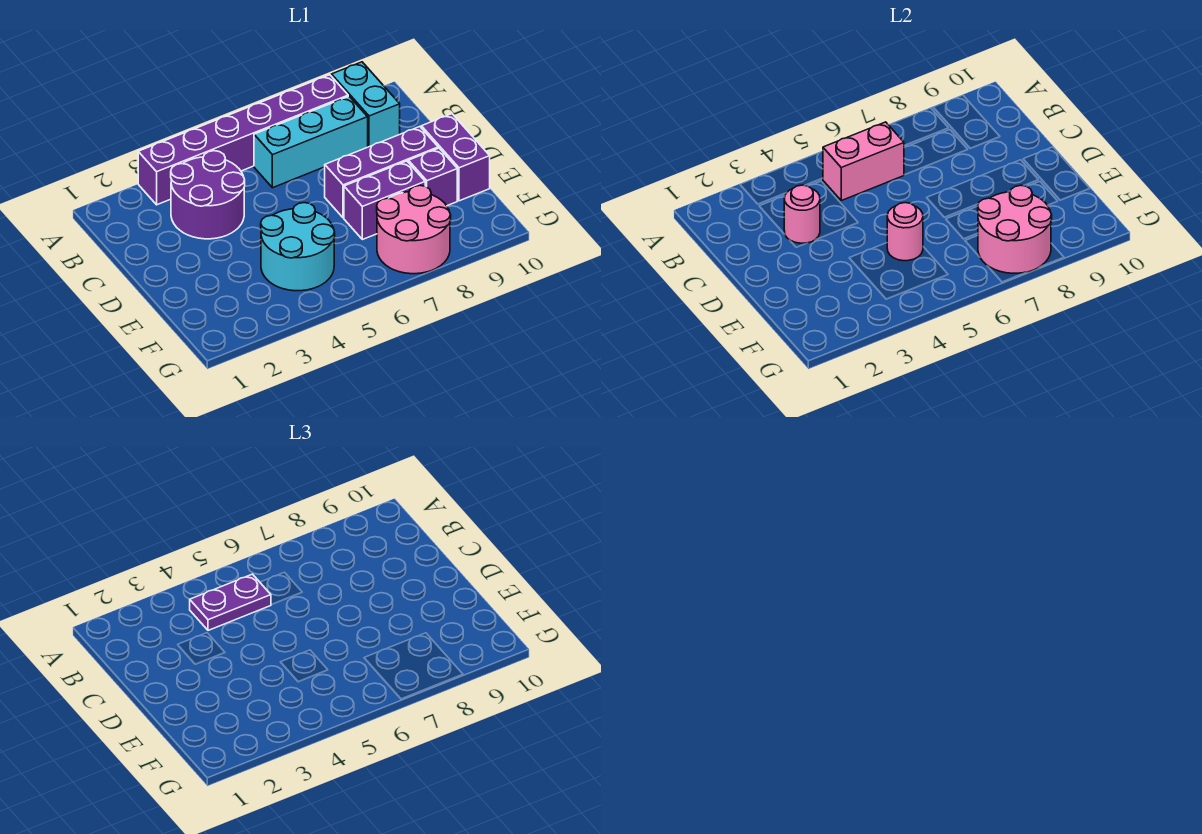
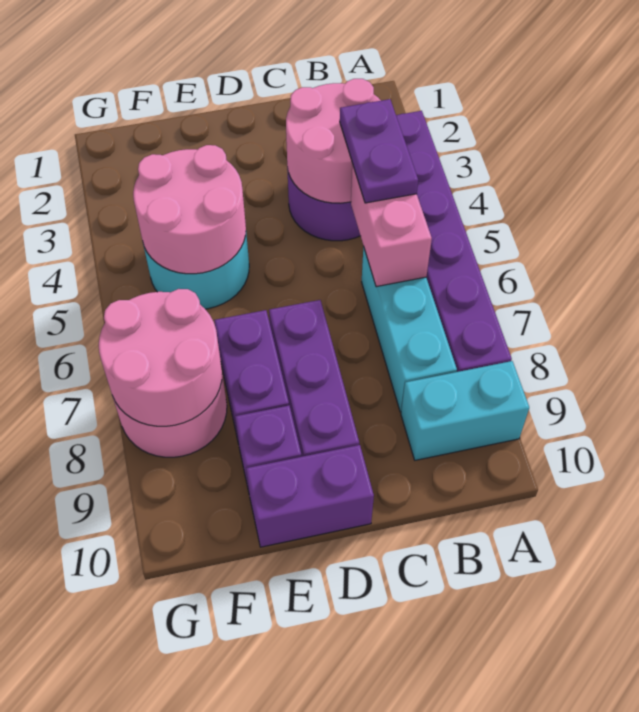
pink round brick C3 level 2 -> pink round brick B3:C4 level 2
pink round brick E5 level 2 -> pink round brick E4:F5 level 2

